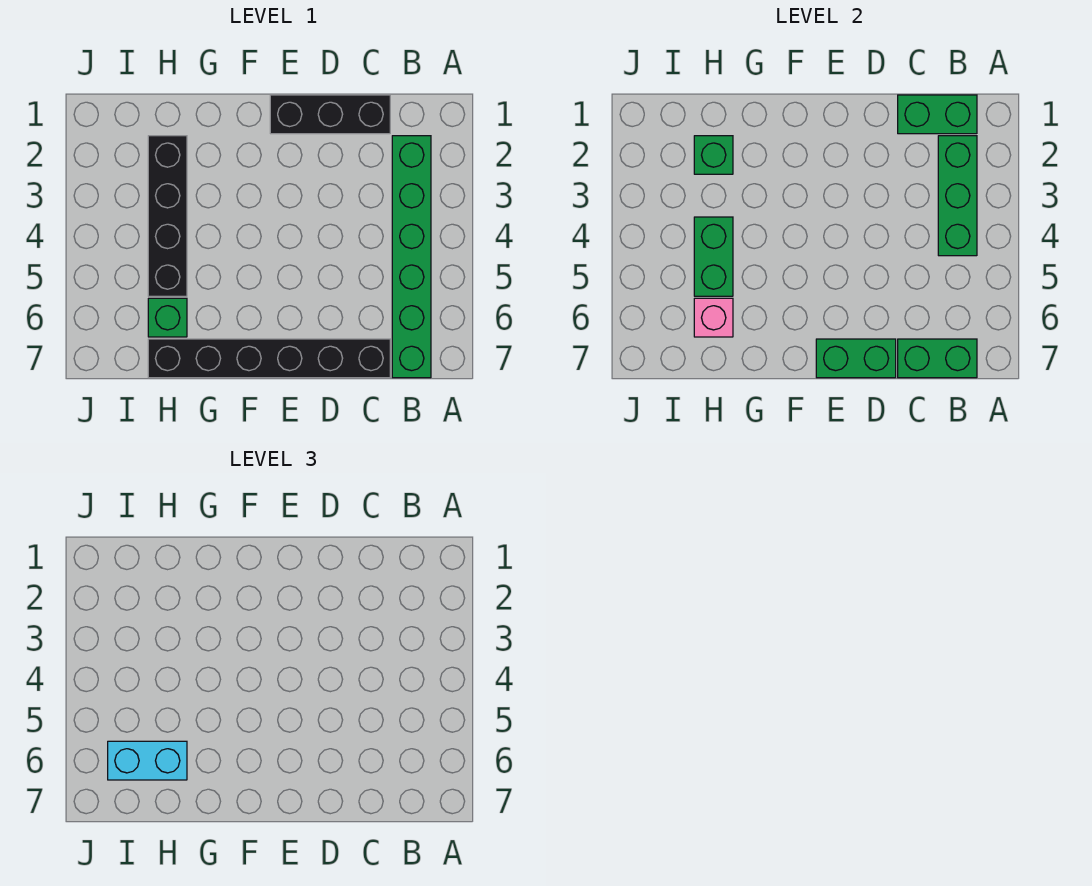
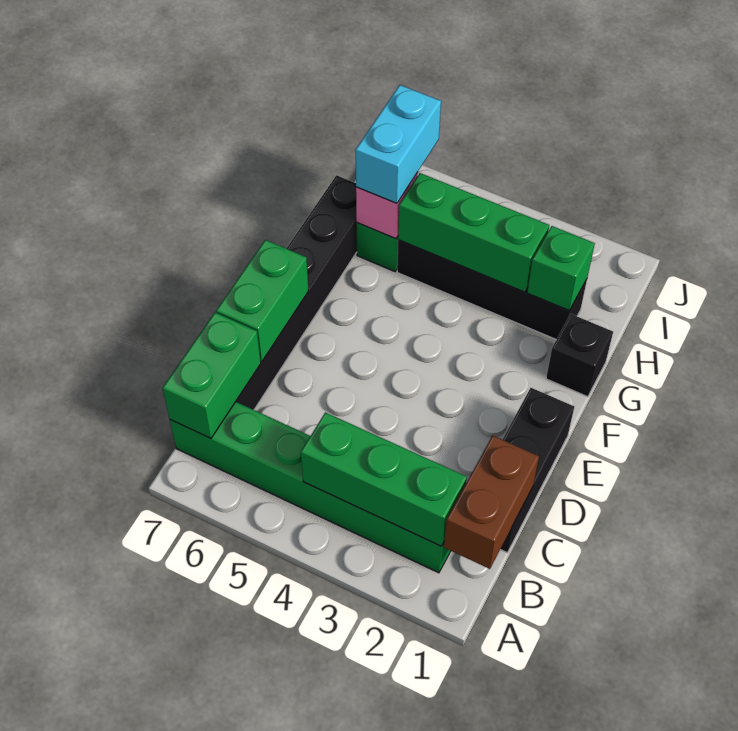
green brick B1:C1 level 2 -> brown brick B1:C1 level 2
none -> black brick G1 level 1
green brick H4:H5 level 2 -> green brick H3:H5 level 2

